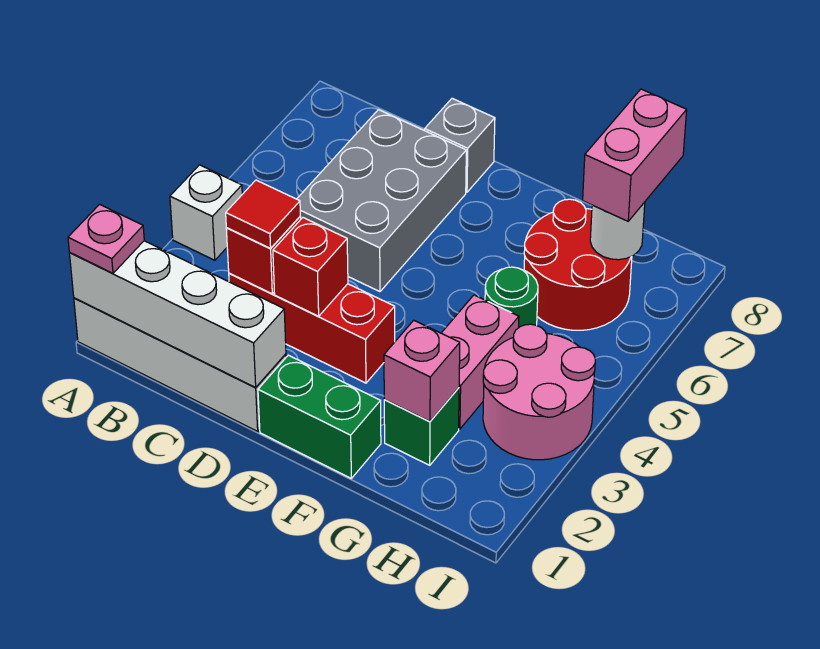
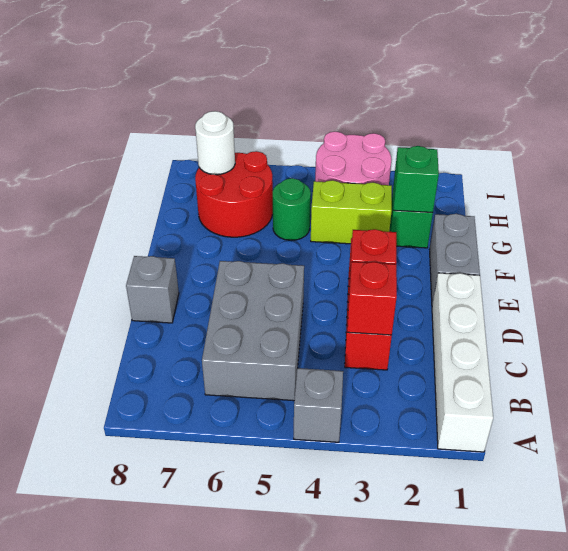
white brick A1:D1 level 2 -> none
pink plate A1 level 3 -> none
white brick A4 level 1 -> grey brick A4 level 1
red tile C3 level 3 -> none
grey brick C5:D7 level 1 -> grey brick B5:D6 level 1
green brick E1:F1 level 1 -> grey brick E1:F1 level 1
pink brick G2 level 2 -> green brick G2 level 2
pink brick G3:G4 level 1 -> lime brick G3:G4 level 1
pink brick H7:H8 level 3 -> none

